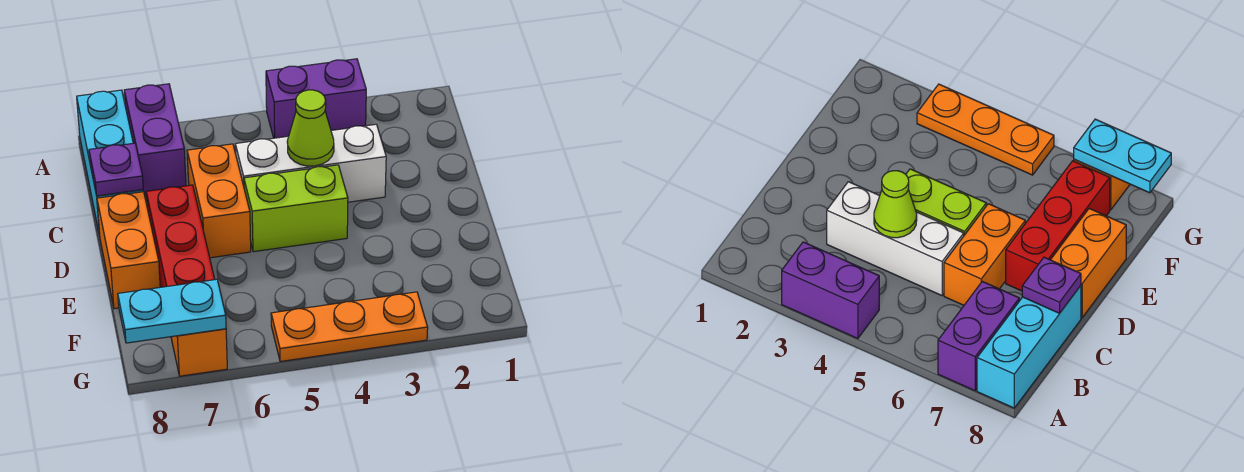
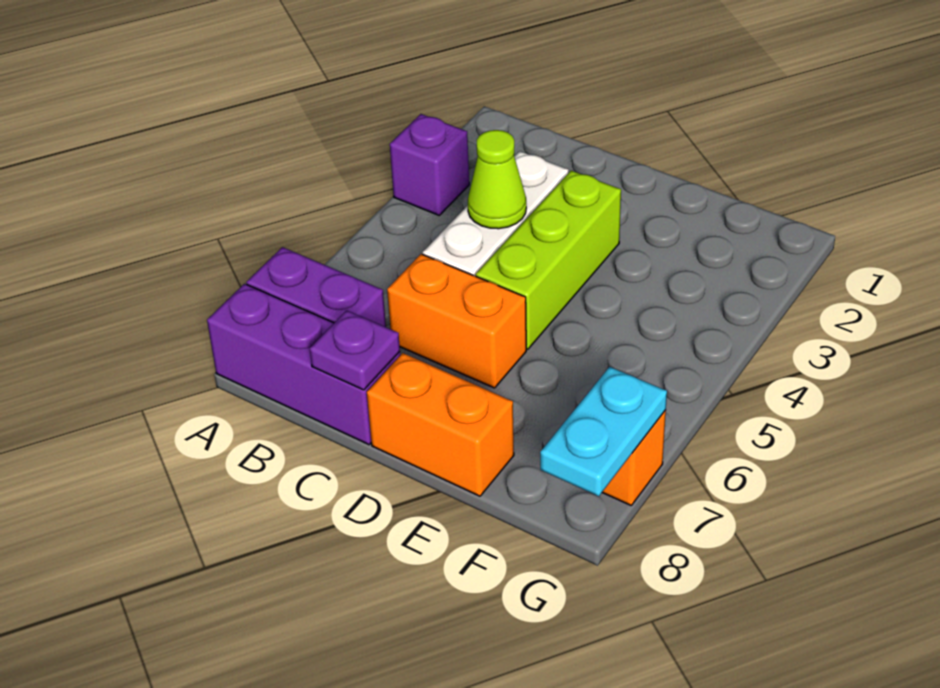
purple brick A3:A4 level 1 -> purple brick A3 level 1
cyan brick A8:C8 level 1 -> purple brick A8:C8 level 1
lime brick D4:D5 level 1 -> lime brick D3:D5 level 1
red brick D7:F7 level 1 -> none
orange plate G3:G5 level 1 -> none

